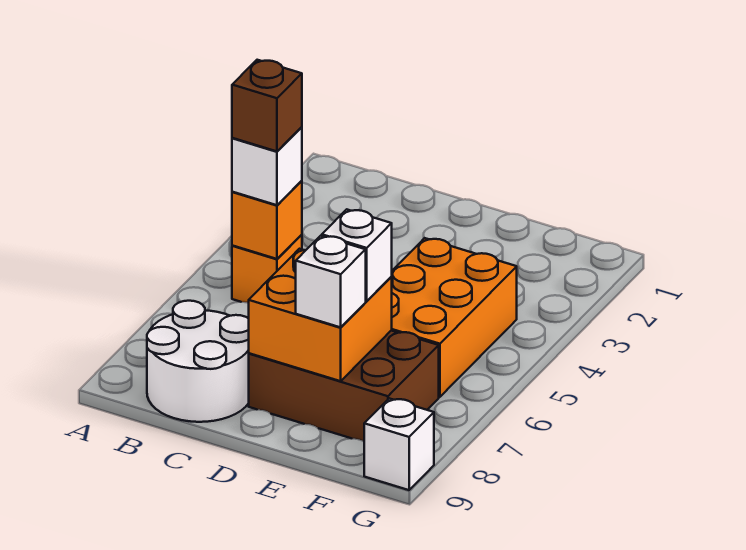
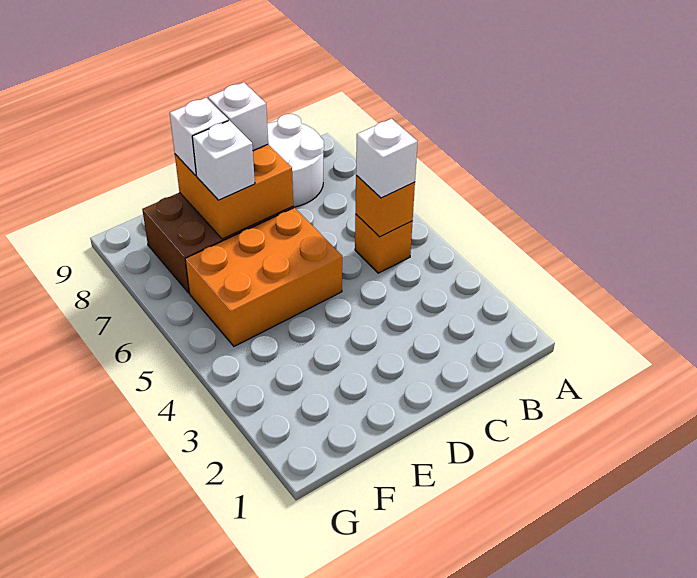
brown brick B5 level 4 -> none
orange brick E4:F6 level 1 -> orange brick D5:F6 level 1
white brick G9 level 1 -> white brick D8 level 3

